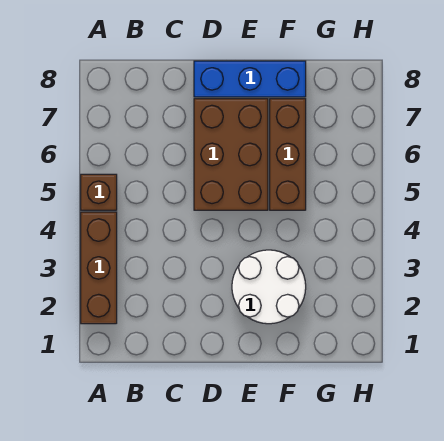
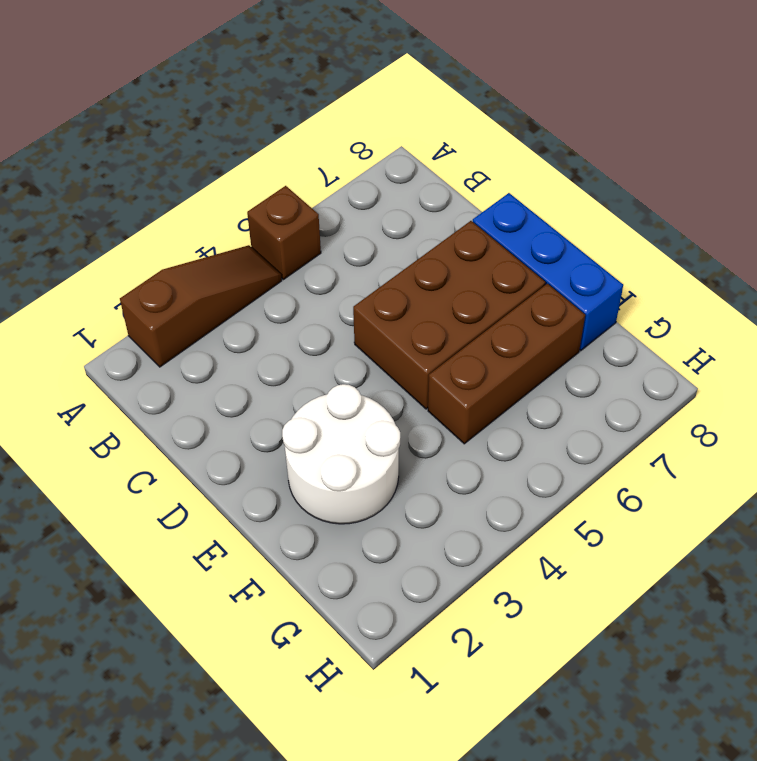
brown brick A2:A4 level 1 -> brown slope A2:A4 level 1 top 2

